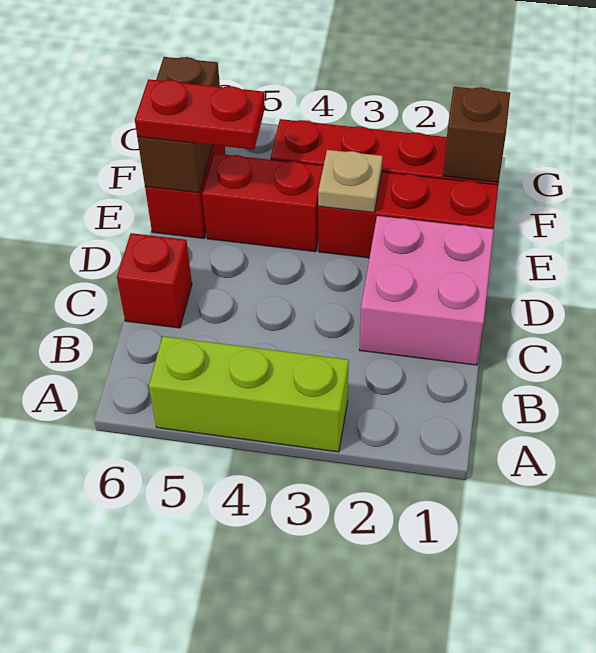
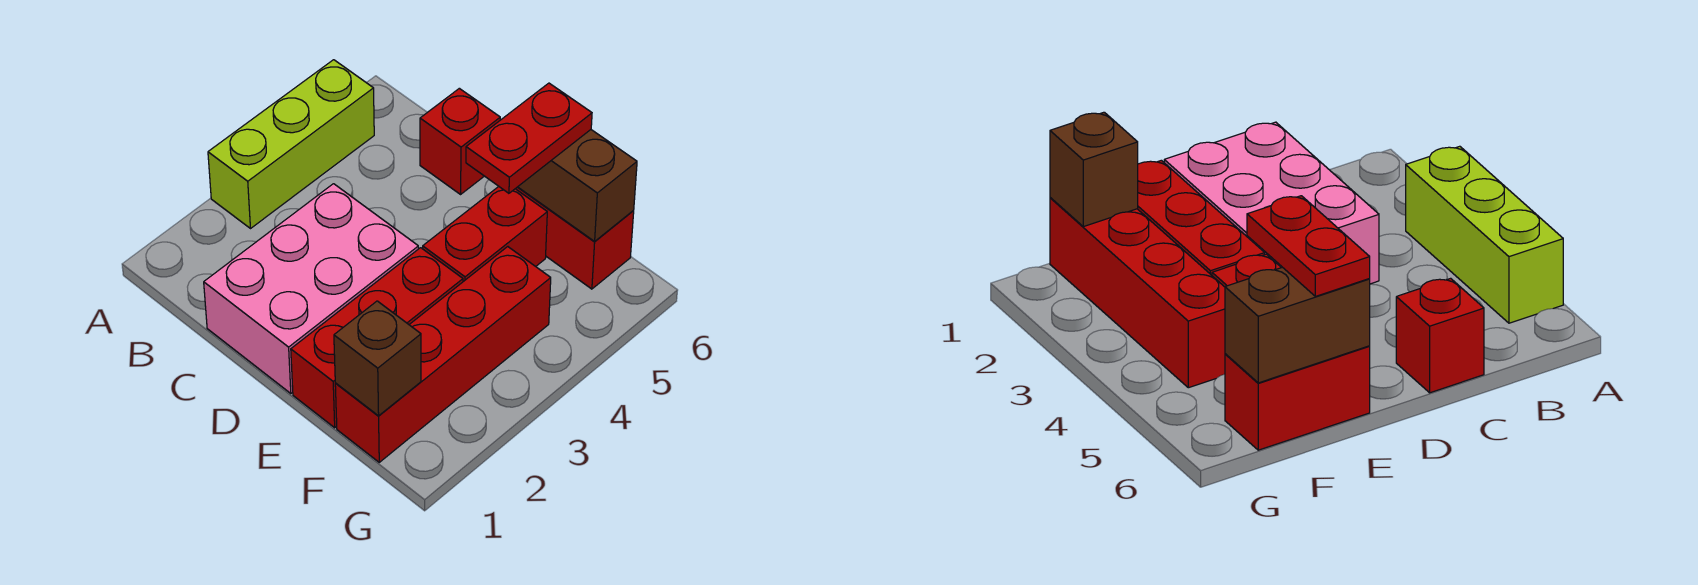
pink brick C1:D2 level 1 -> pink brick C1:D3 level 1
tan plate E3 level 2 -> none

